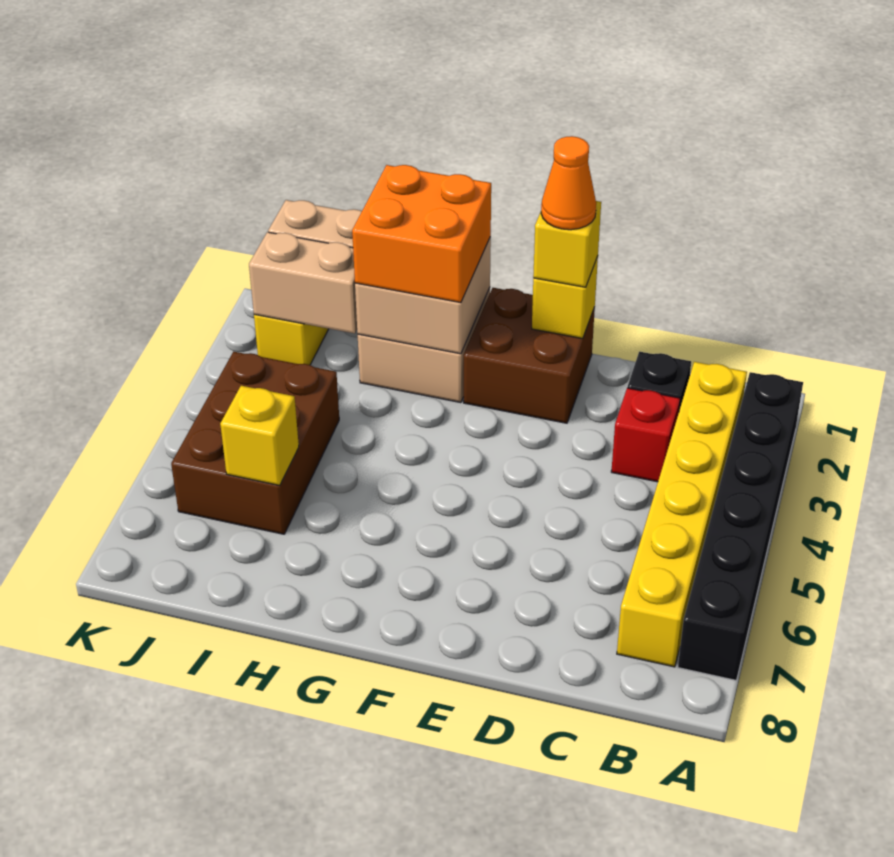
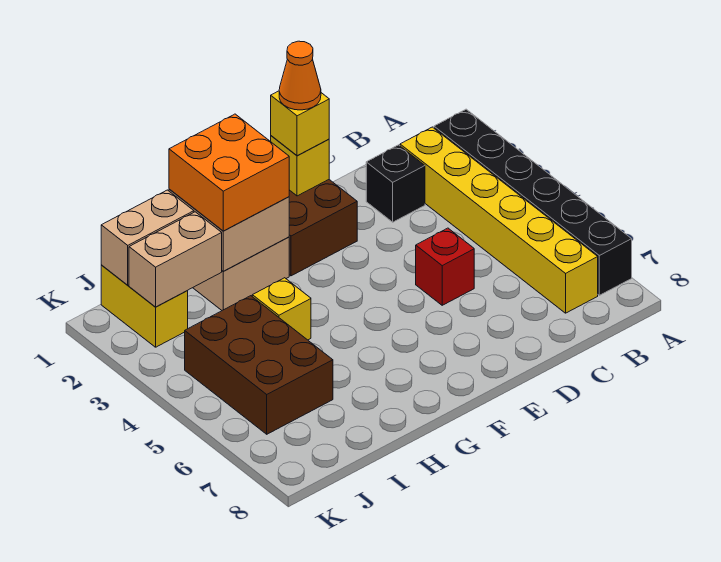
red brick C3 level 1 -> red brick D5 level 1
yellow brick I6 level 2 -> yellow brick H4 level 1

